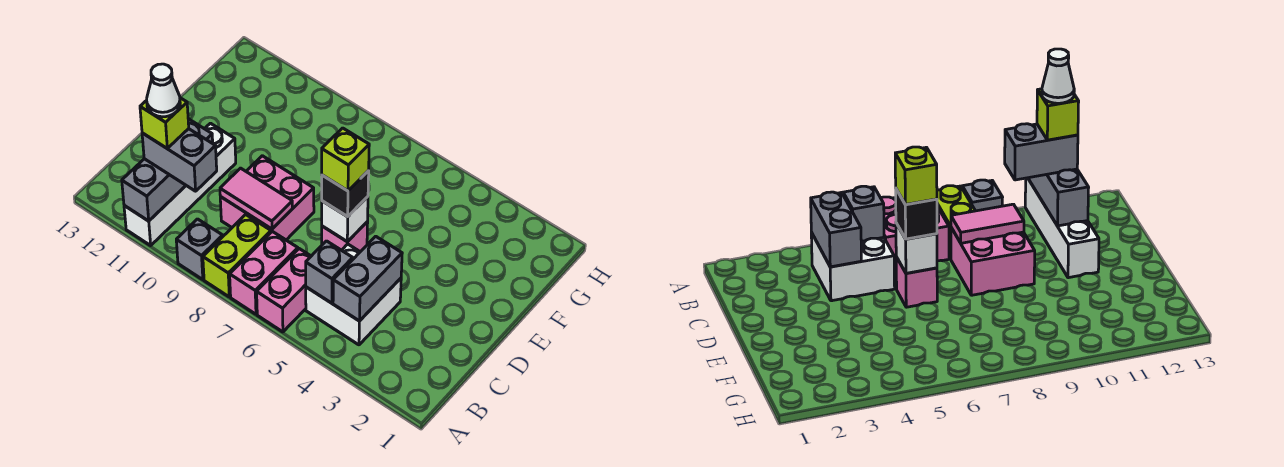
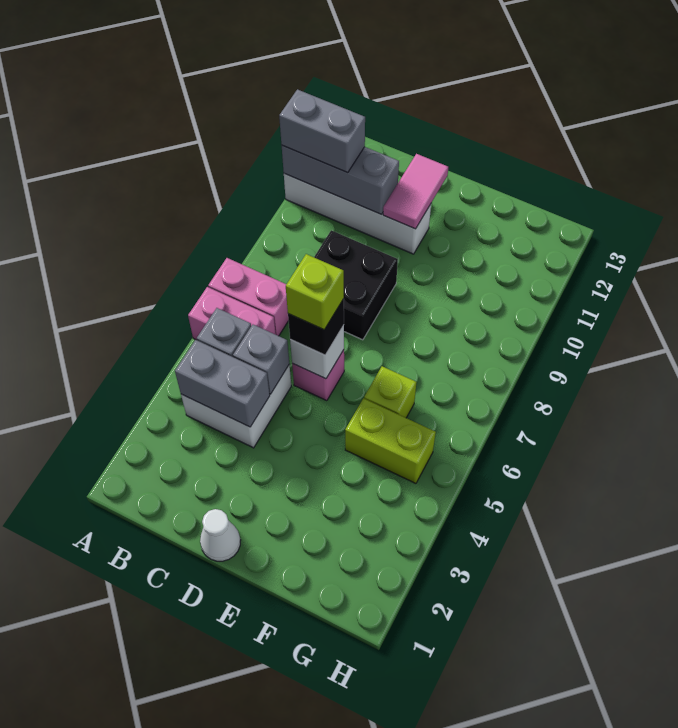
lime brick A8:B8 level 1 -> lime brick F5:G5 level 1
grey brick A9 level 1 -> grey brick C5 level 2
grey brick B10:B11 level 3 -> grey brick A11:B11 level 3
lime brick B11 level 4 -> lime brick F6 level 1
white cone B11 level 5 -> white cone D1 level 1
pink brick C8:D9 level 1 -> black brick C8:D9 level 1
pink tile C8:C9 level 2 -> pink tile D11:D12 level 2

